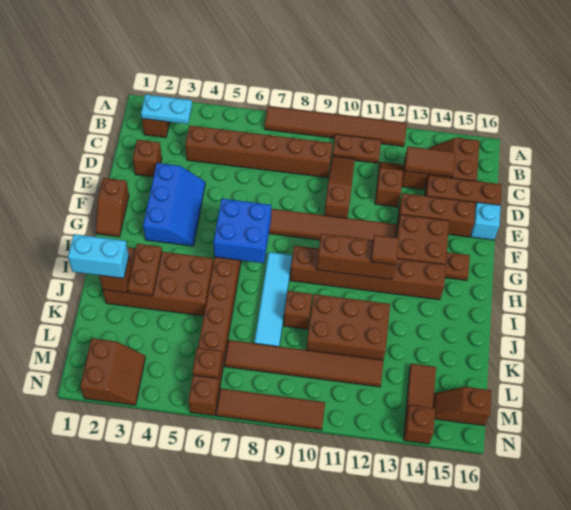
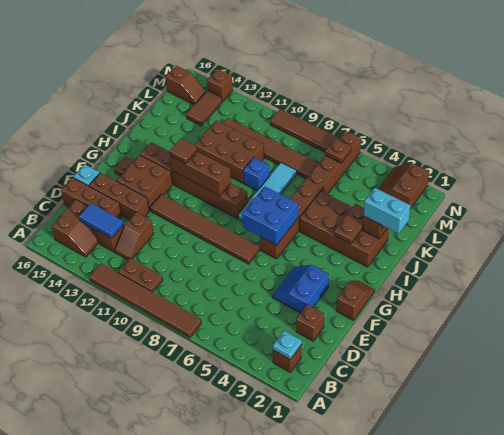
cyan plate B2:B3 level 2 -> cyan plate B2 level 2
brown brick C4:C9 level 1 -> none
brown slope C10:E10 level 1 top E -> none
brown tile C13:C14 level 2 -> blue tile C13:C14 level 2
blue slope E3:G4 level 1 top 3 -> blue slope E3:F4 level 1 top 3
brown brick J9 level 1 -> blue brick J9 level 1

